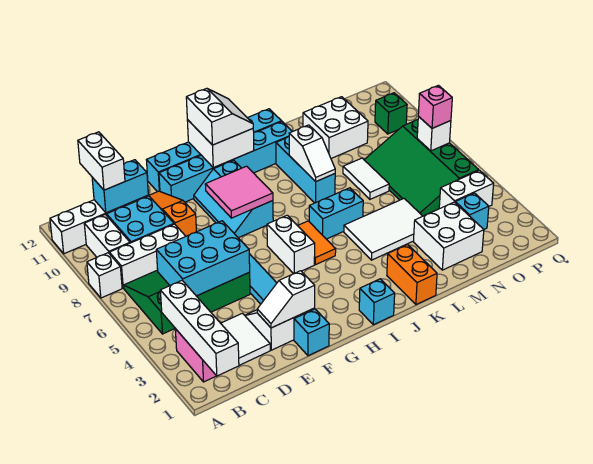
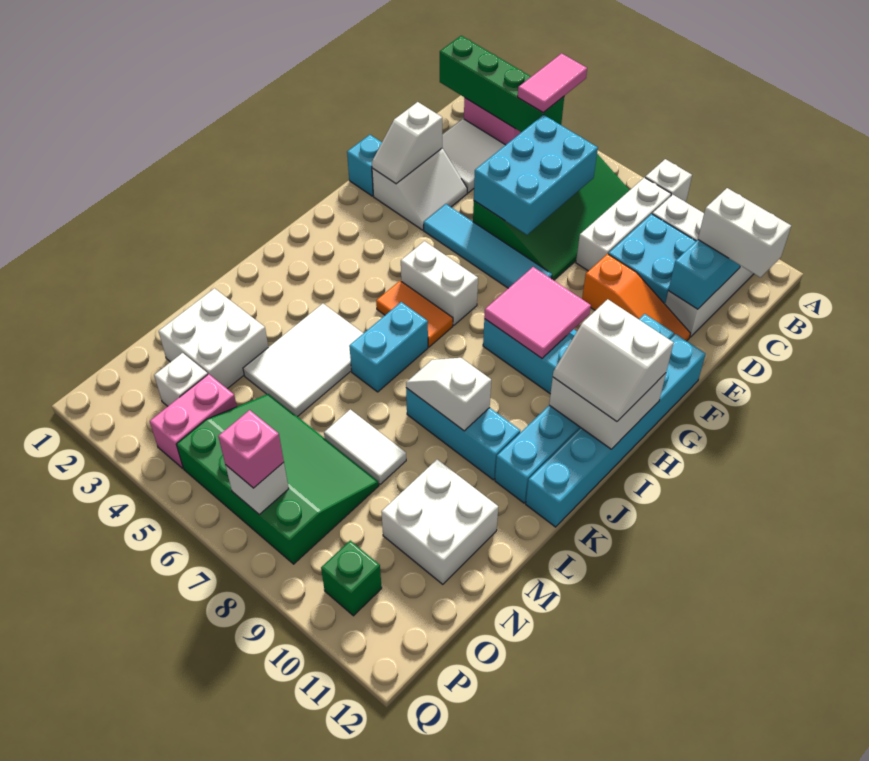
none -> pink tile A4:B4 level 3
white brick B1:B4 level 2 -> green brick B1:B4 level 2
white slope E2:F2 level 2 top F -> white slope E2:F2 level 2 top E
cyan brick I1 level 1 -> none
orange brick K1:K2 level 1 -> none
cyan brick O3 level 1 -> white brick O3 level 1
white brick O4:P4 level 1 -> pink brick O4:P4 level 1

